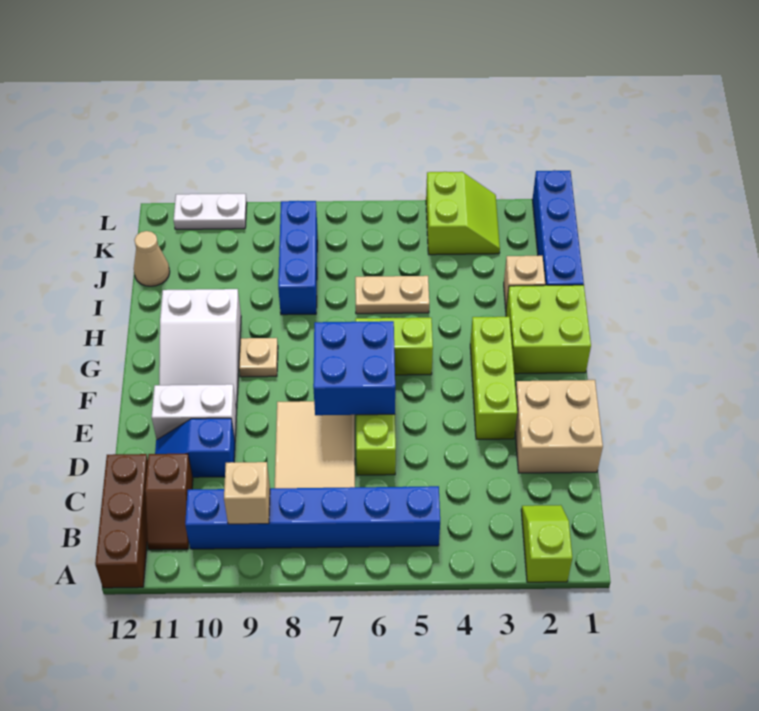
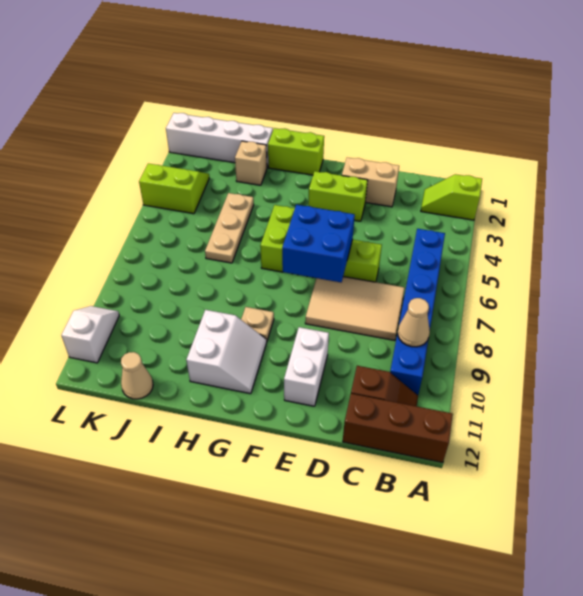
tan brick B9 level 2 -> tan cone B9 level 2
tan brick D1:E2 level 1 -> tan brick D2:E2 level 1
blue slope D10:D11 level 1 top 10 -> none
lime brick E3:G3 level 1 -> lime brick E3:F3 level 1
white slope F10:H11 level 1 top H -> white slope G10:H11 level 1 top H
lime brick G1:H2 level 1 -> lime brick G1:H1 level 1
blue brick I1:L1 level 1 -> white brick I1:L1 level 1
tan plate I5:I6 level 1 -> tan plate I4:I6 level 1
blue brick I8:K8 level 1 -> none
white plate L10:L11 level 1 -> white slope L10:L11 level 1 top 11

